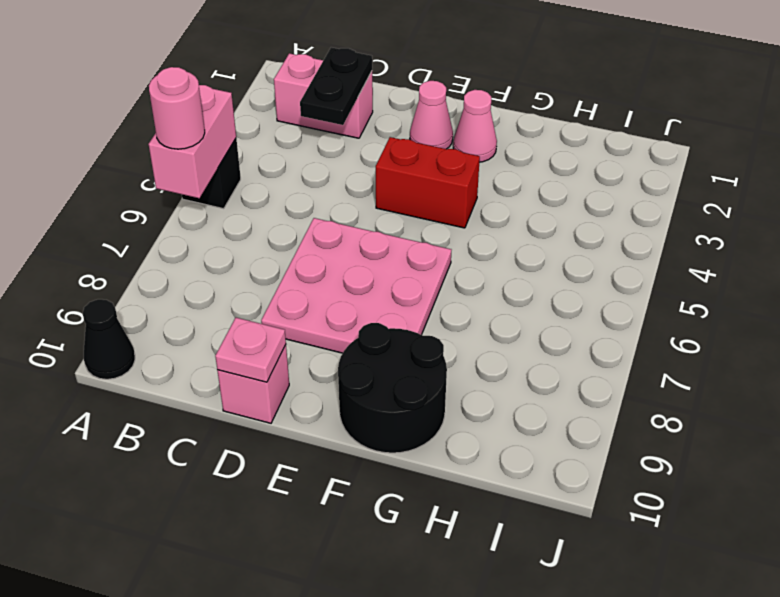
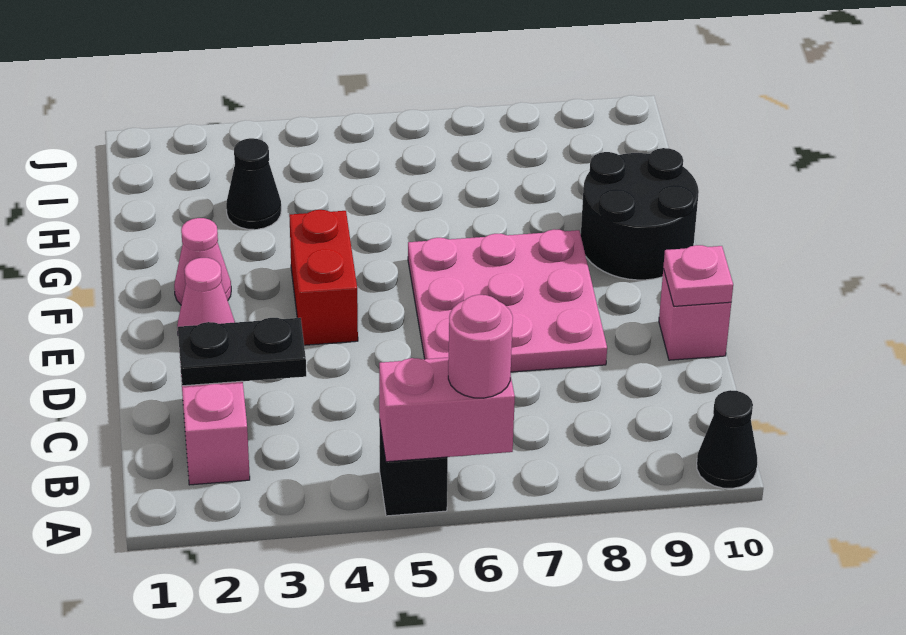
none -> black cone H3 level 1

